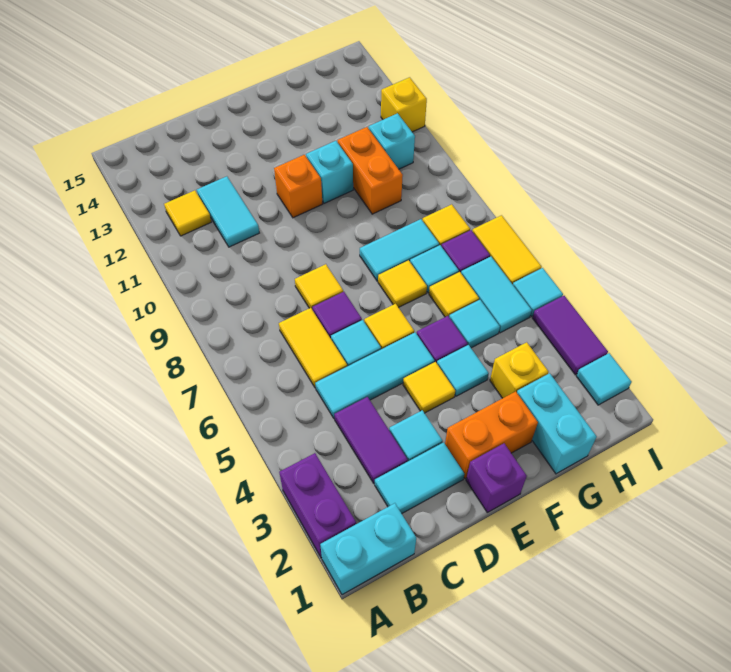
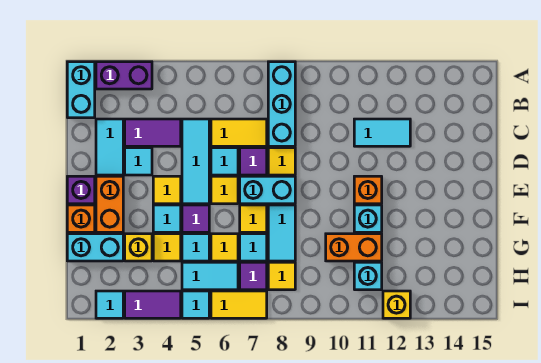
none -> cyan brick A8:C8 level 1
yellow tile B12 level 1 -> yellow tile G4 level 1
none -> cyan brick E7:E8 level 1
none -> orange brick F1 level 1

